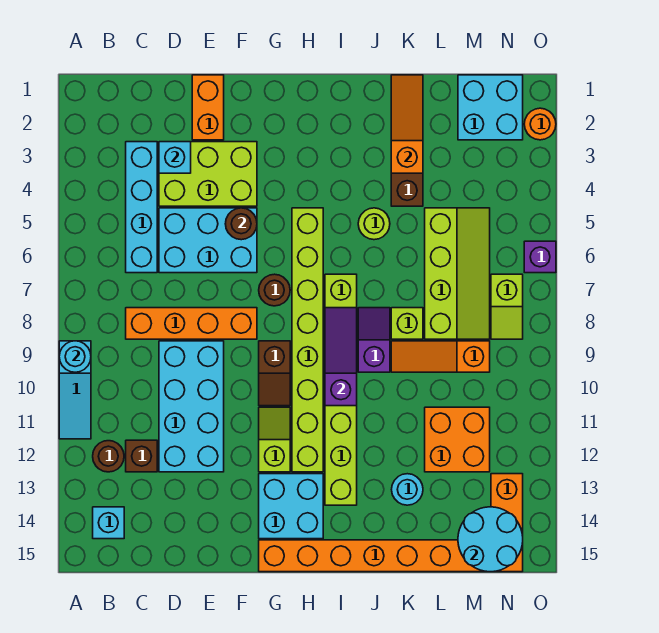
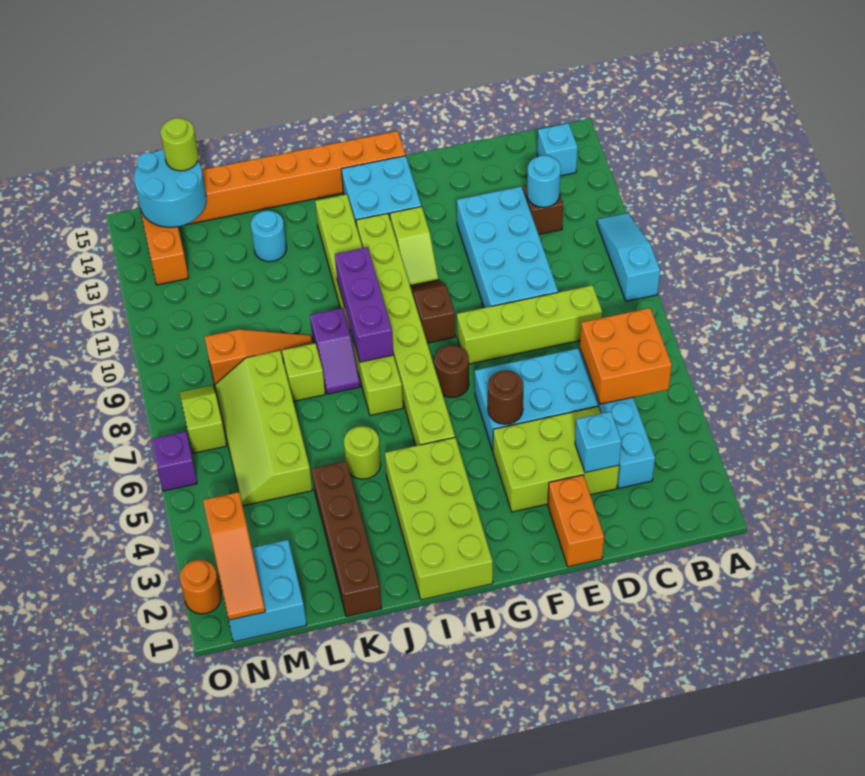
cyan round brick A9 level 2 -> cyan round brick C12 level 2
brown round brick B12 level 1 -> none
orange brick C8:F8 level 1 -> lime brick C8:F8 level 1
none -> lime brick H1:I4 level 1
purple slope I8:I10 level 2 top 10 -> purple brick I8:I10 level 2
orange slope K1:K3 level 2 top 3 -> orange slope N1:N3 level 2 top 3
orange brick L11:M12 level 1 -> orange brick B5:C6 level 2
none -> lime round brick M15 level 3

